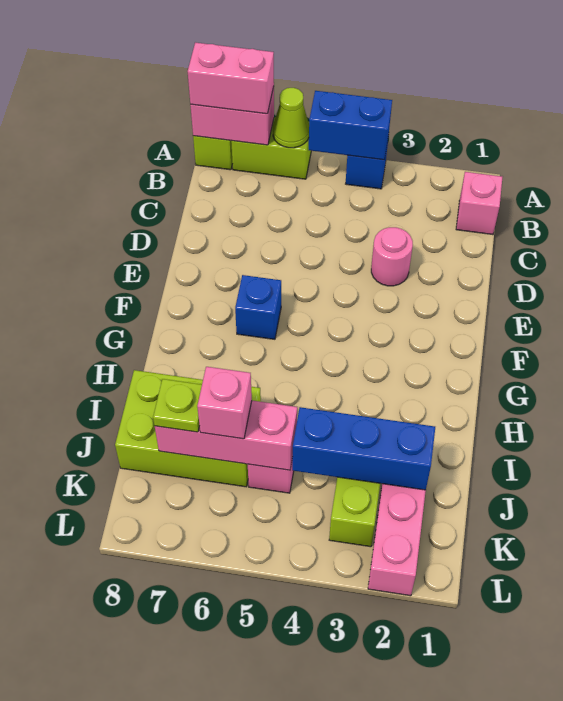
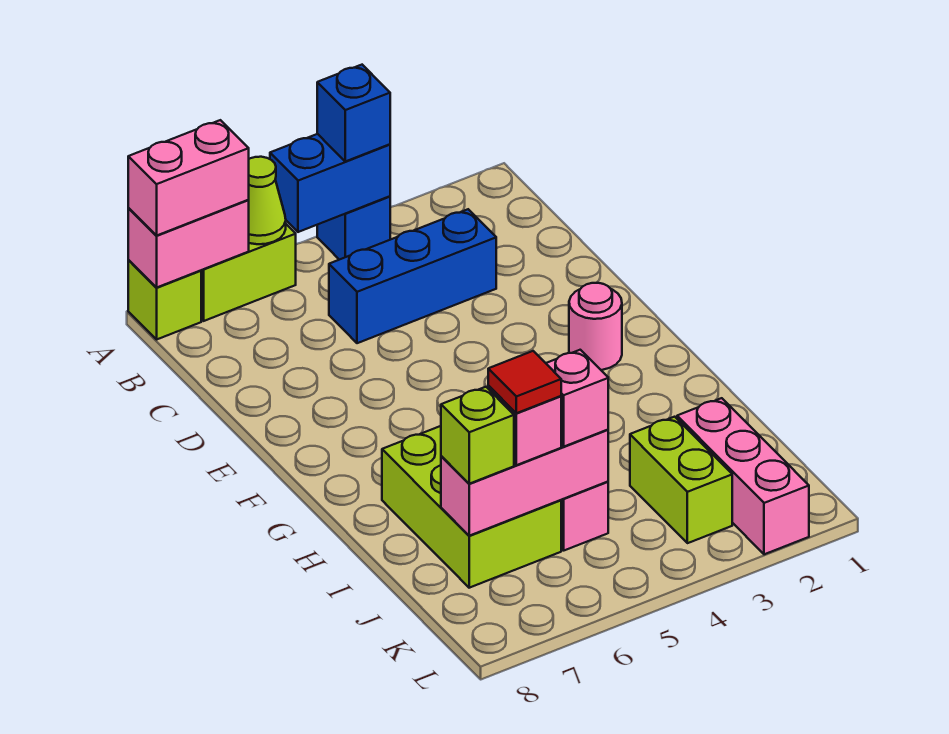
pink brick B1 level 1 -> pink brick J5 level 3
pink round brick D3 level 1 -> pink round brick F2 level 1
blue brick F6 level 1 -> blue brick A4 level 3
lime brick I6:J8 level 1 -> lime brick H6:J7 level 1
blue brick J2:J4 level 2 -> blue brick C3:C5 level 1
none -> red tile J6 level 4
lime plate J7 level 3 -> lime brick J7 level 3

